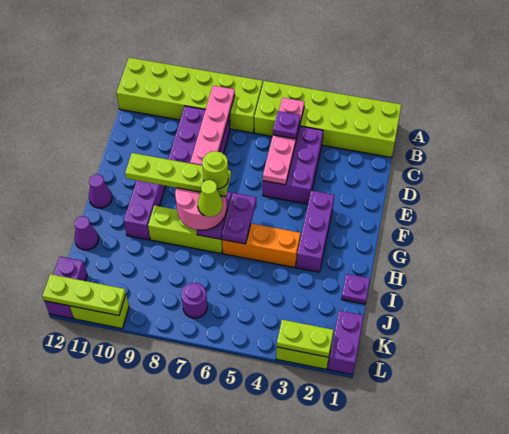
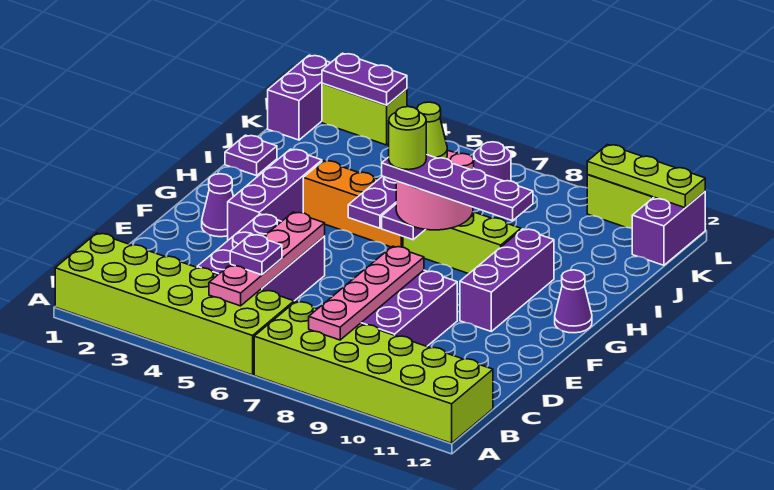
lime plate G7:G10 level 4 -> purple plate G7:G10 level 4
purple cone I12 level 1 -> purple cone F2 level 1
lime plate L2:L3 level 2 -> purple plate L2:L3 level 2

